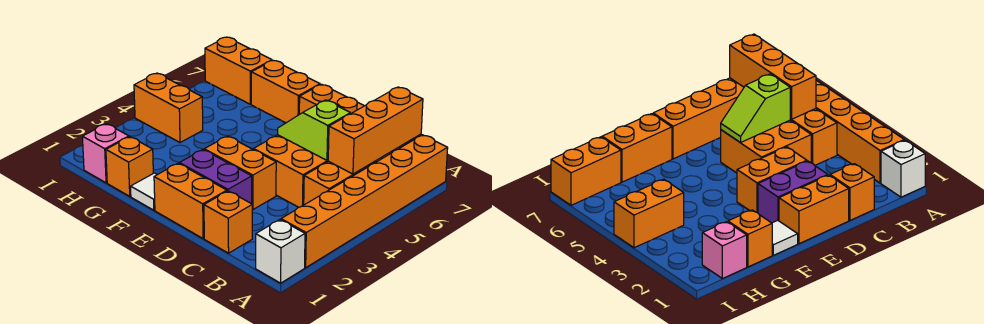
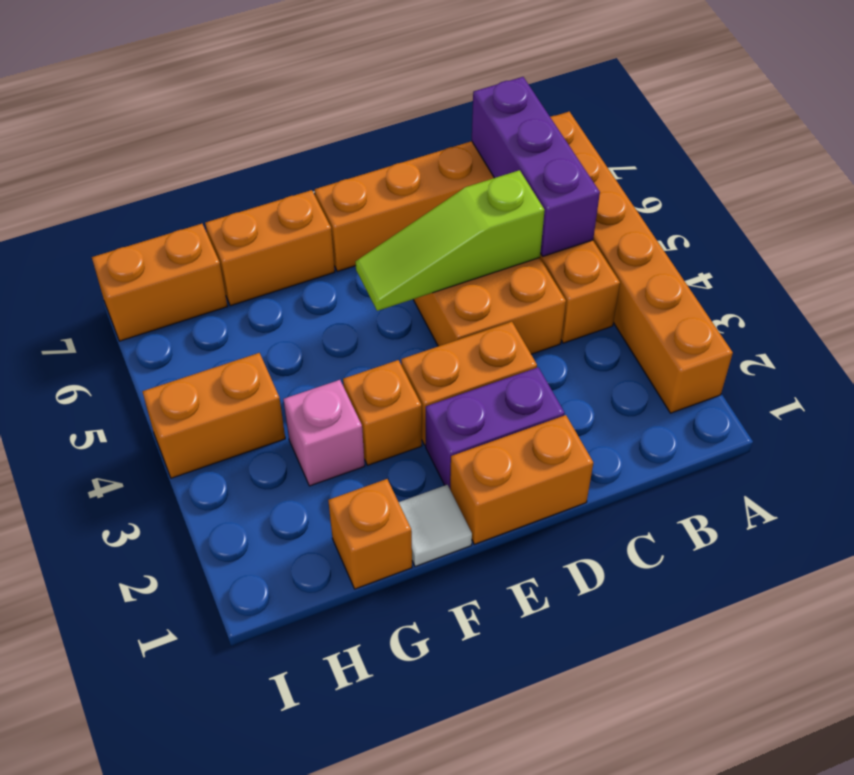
white brick A1 level 1 -> none
orange brick B5:B7 level 2 -> purple brick B5:B7 level 2
orange brick C1 level 1 -> orange brick F3 level 1
lime slope C5:D5 level 2 top C -> lime slope C5:E5 level 2 top C
pink brick H1 level 1 -> pink brick G3 level 1

